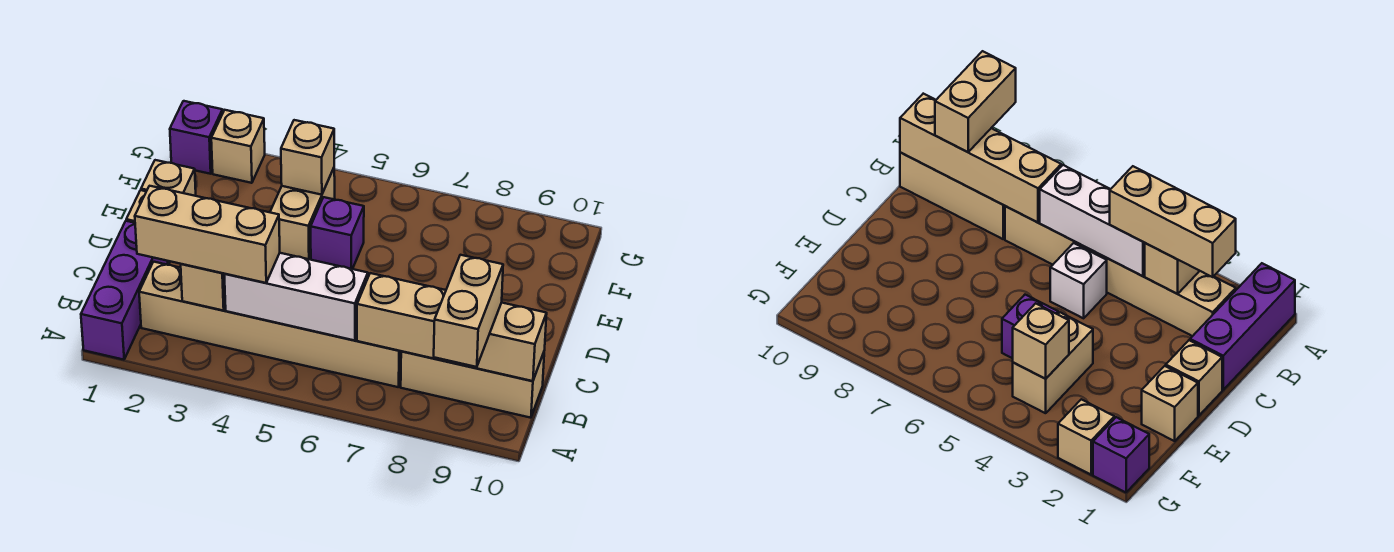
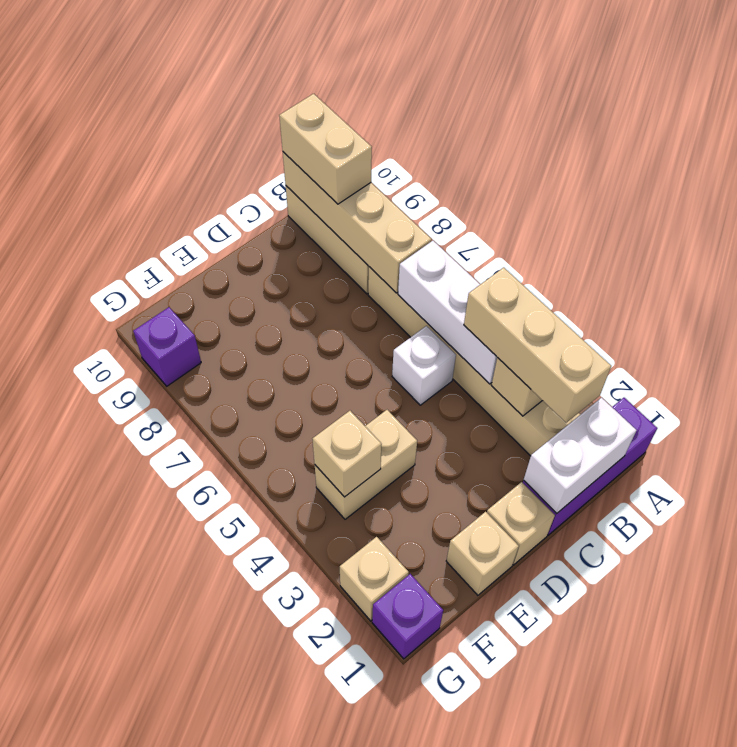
tan brick A9:B9 level 3 -> tan brick B9:B10 level 3
none -> white brick B1:C1 level 2
purple brick E5 level 1 -> purple brick G9 level 1

